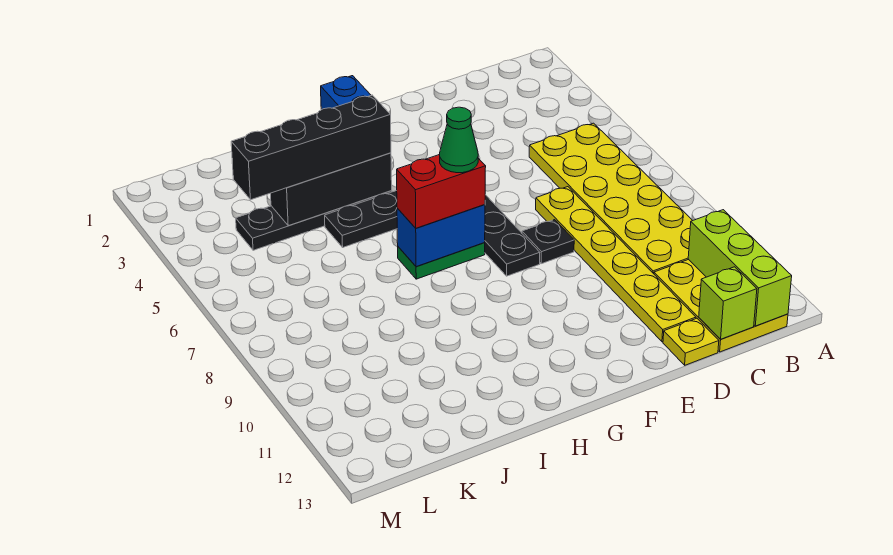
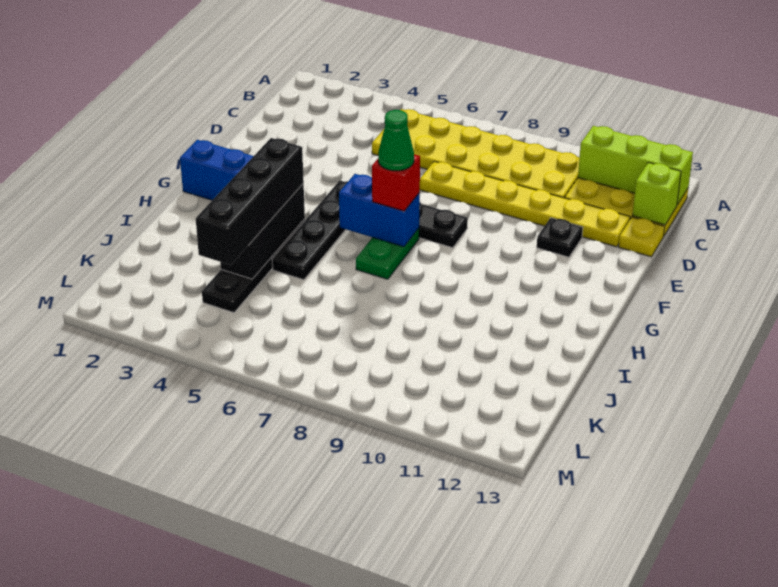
black plate E8 level 1 -> black plate E11 level 1
blue brick G7:H7 level 2 -> blue brick G6:G7 level 2
red brick G7:H7 level 3 -> red brick G7 level 3

